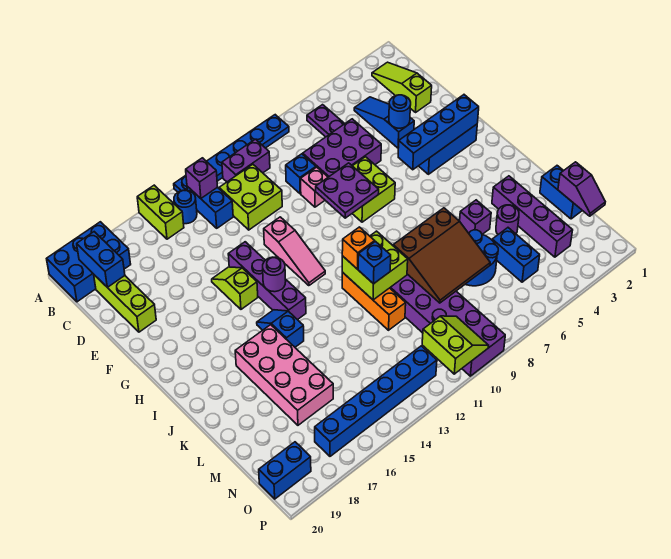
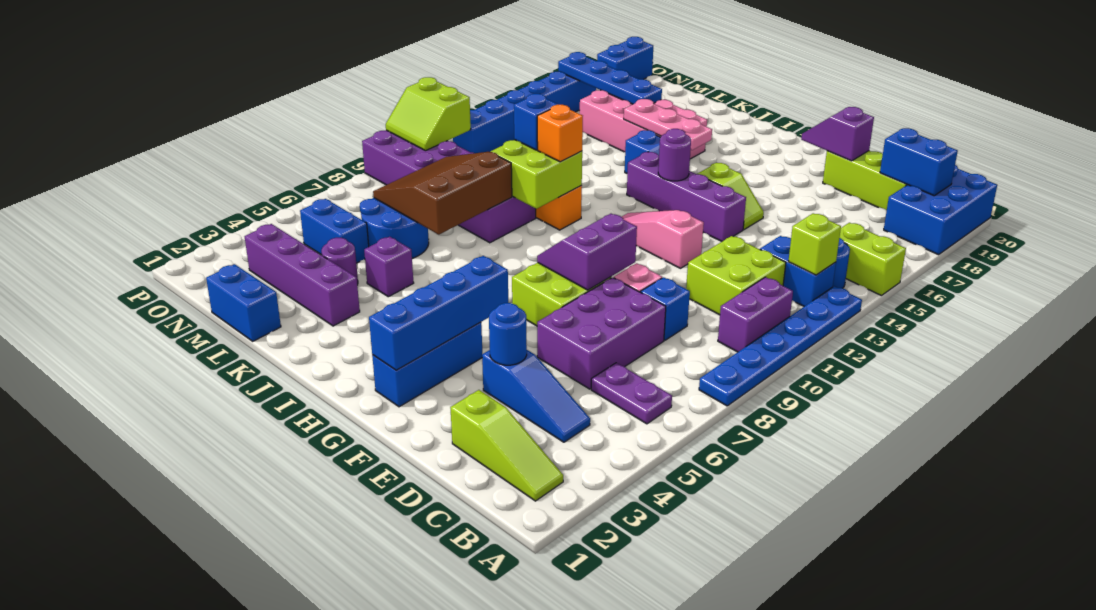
purple brick B13 level 2 -> lime brick B13 level 2
purple plate F8:G9 level 2 -> purple slope F8:G9 level 2 top F
none -> pink plate I16:K16 level 2
none -> blue plate L17:O17 level 2
purple slope M1:N1 level 2 top M -> purple slope E19:F19 level 2 top E

